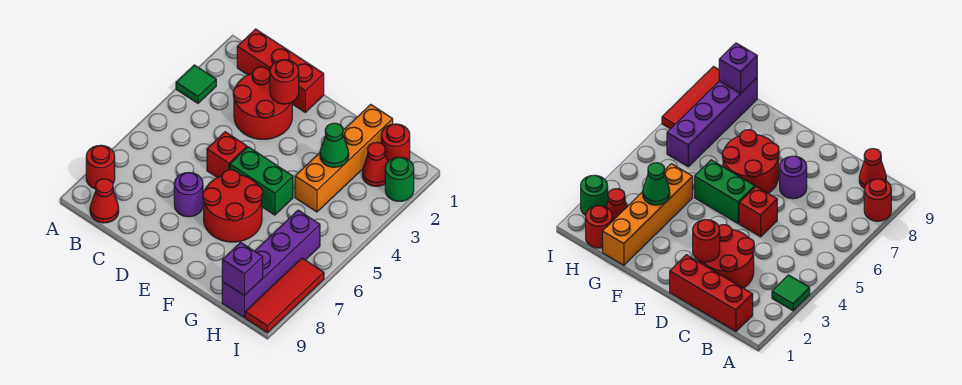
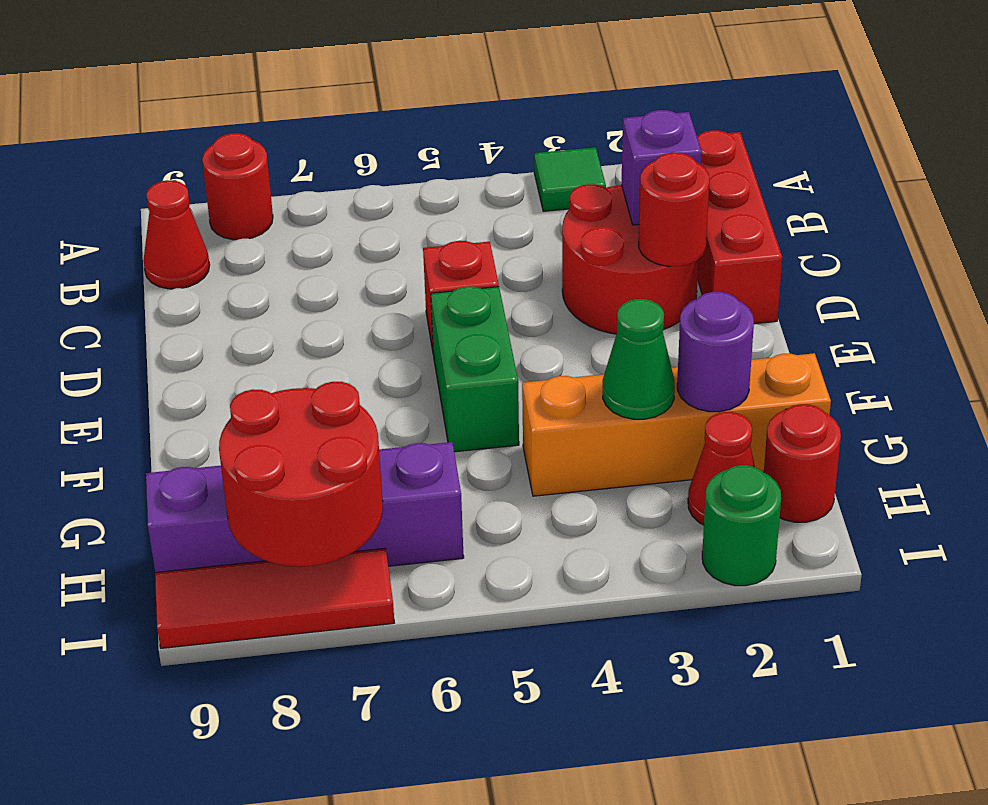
purple round brick D7 level 1 -> purple round brick G2 level 2
red round brick E6:F7 level 1 -> red round brick H7:I8 level 2
purple brick H9 level 2 -> purple brick C2 level 2

